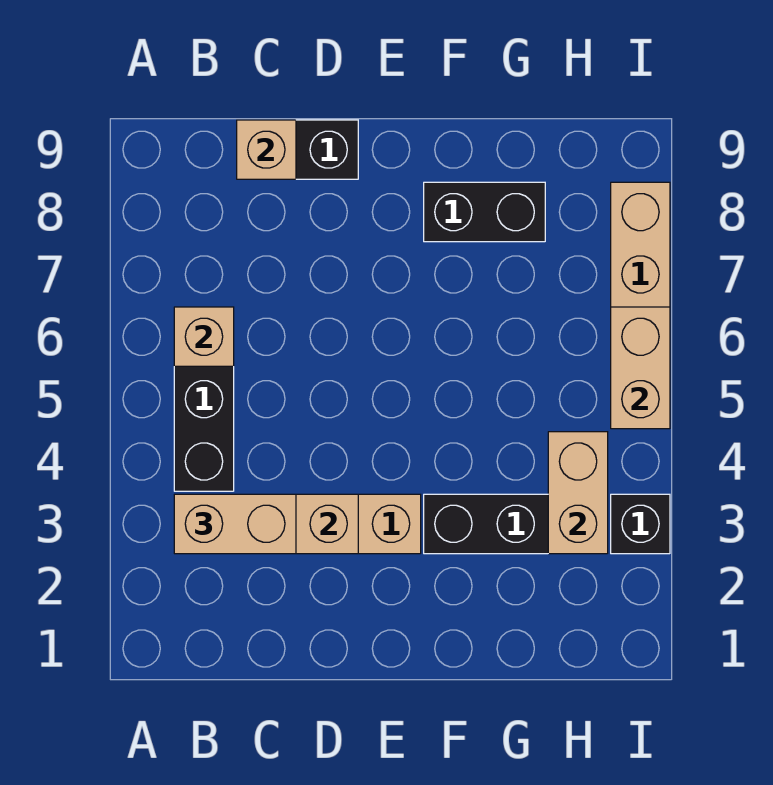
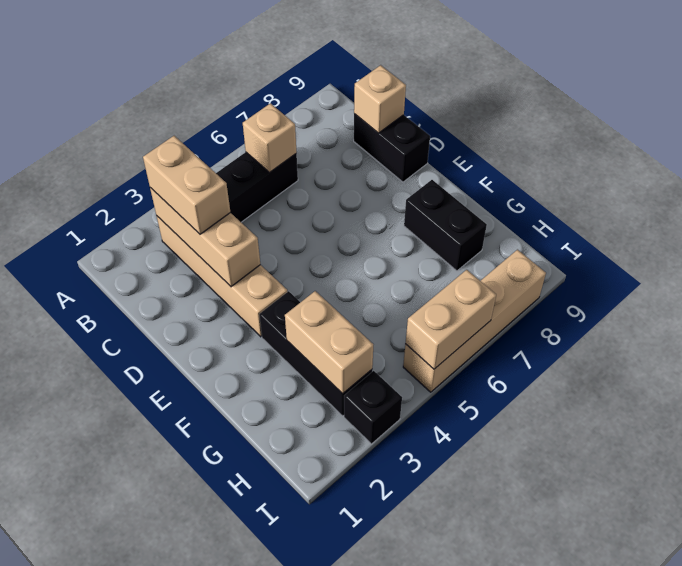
tan brick H3:H4 level 2 -> tan brick G3:H3 level 2

